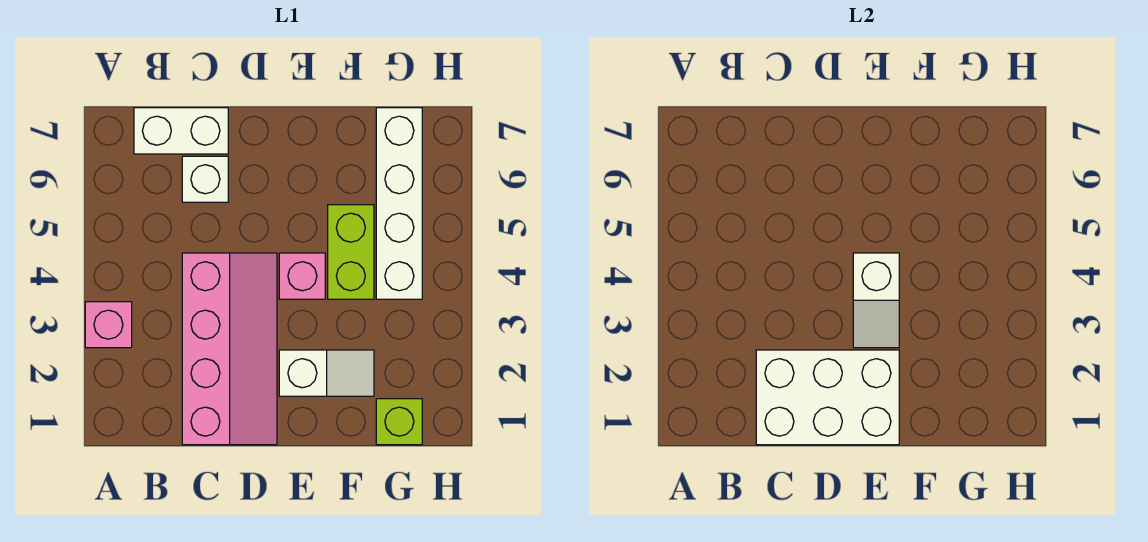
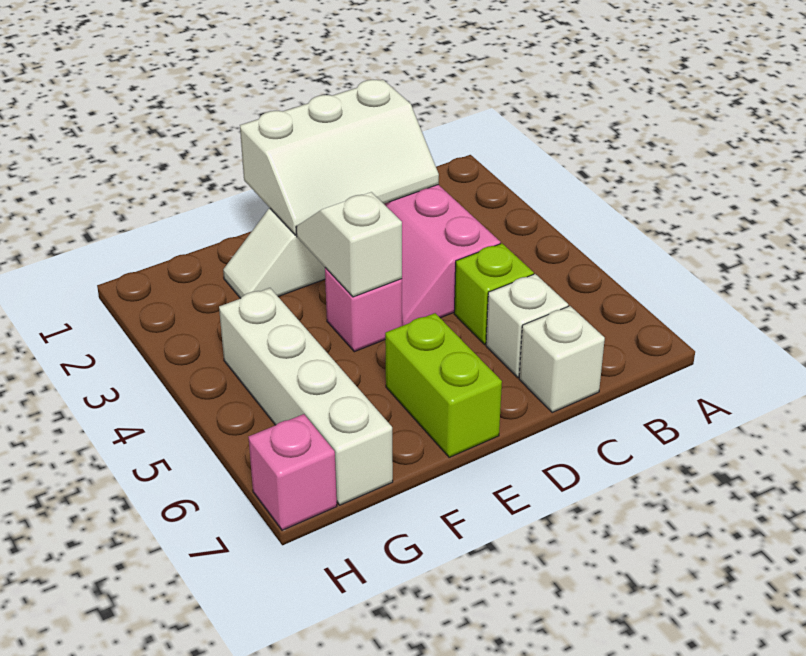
pink brick A3 level 1 -> pink brick H7 level 1
white brick B7:C7 level 1 -> white brick C7 level 1
white brick C1:E2 level 2 -> white slope C1:E2 level 2 top 1
lime brick F4:F5 level 1 -> lime brick E6:E7 level 1
lime brick G1 level 1 -> lime brick C5 level 1

